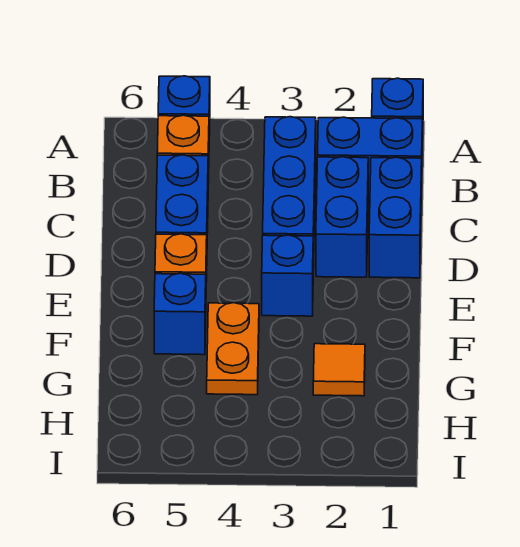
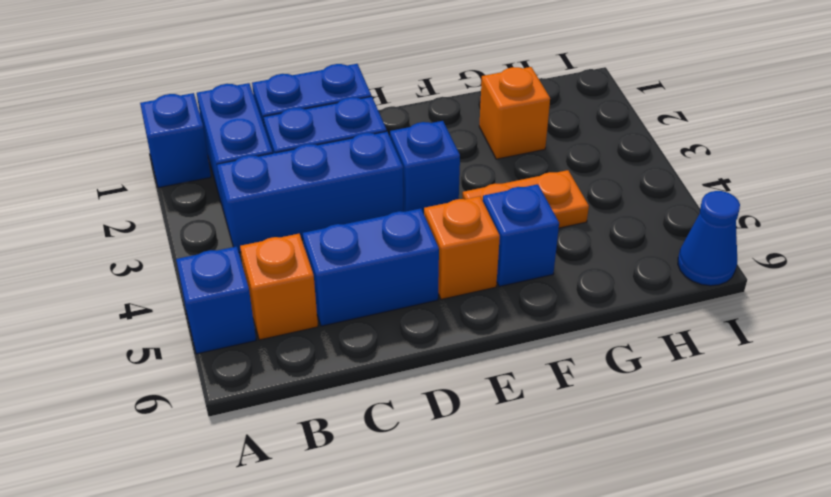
orange tile G2 level 1 -> orange brick G2 level 1
none -> blue cone I6 level 1

